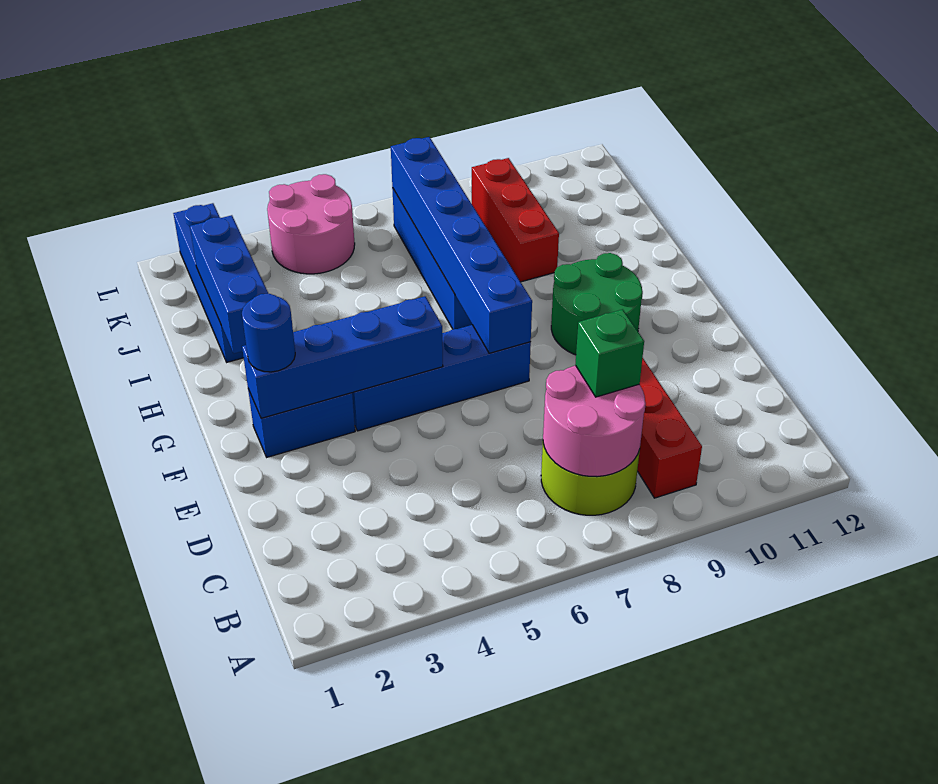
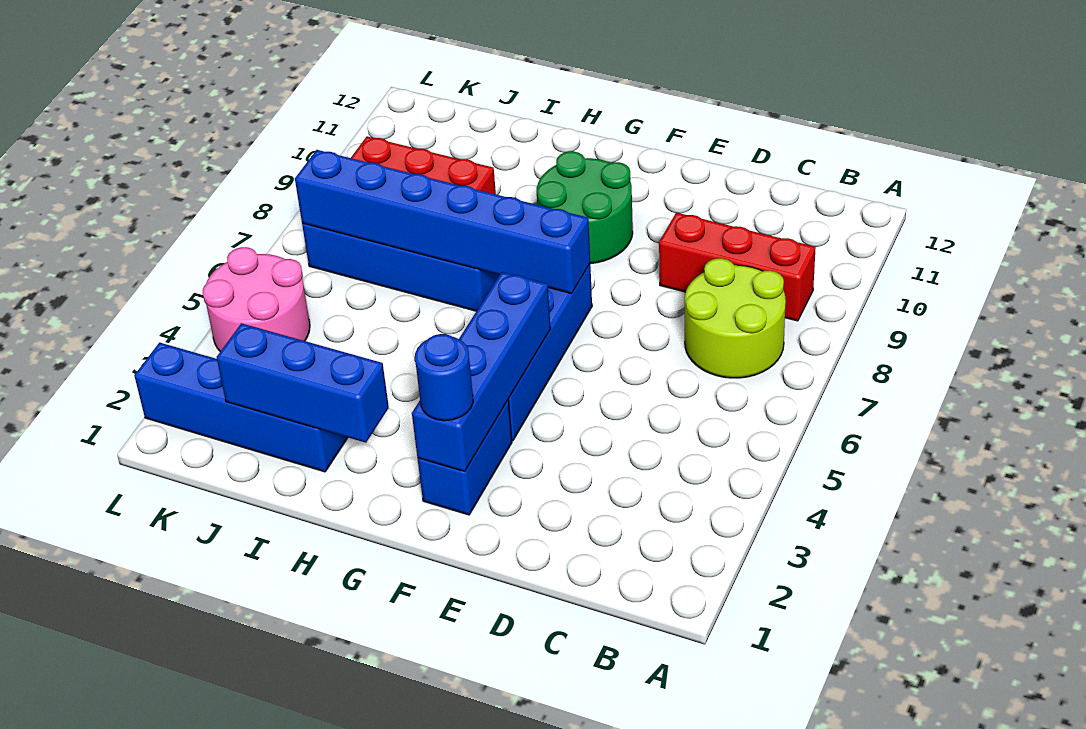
pink round brick B7:C8 level 2 -> none
green brick C8 level 3 -> none

